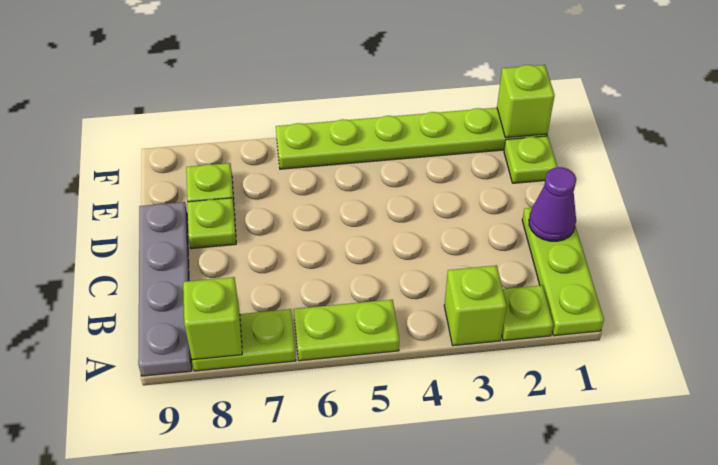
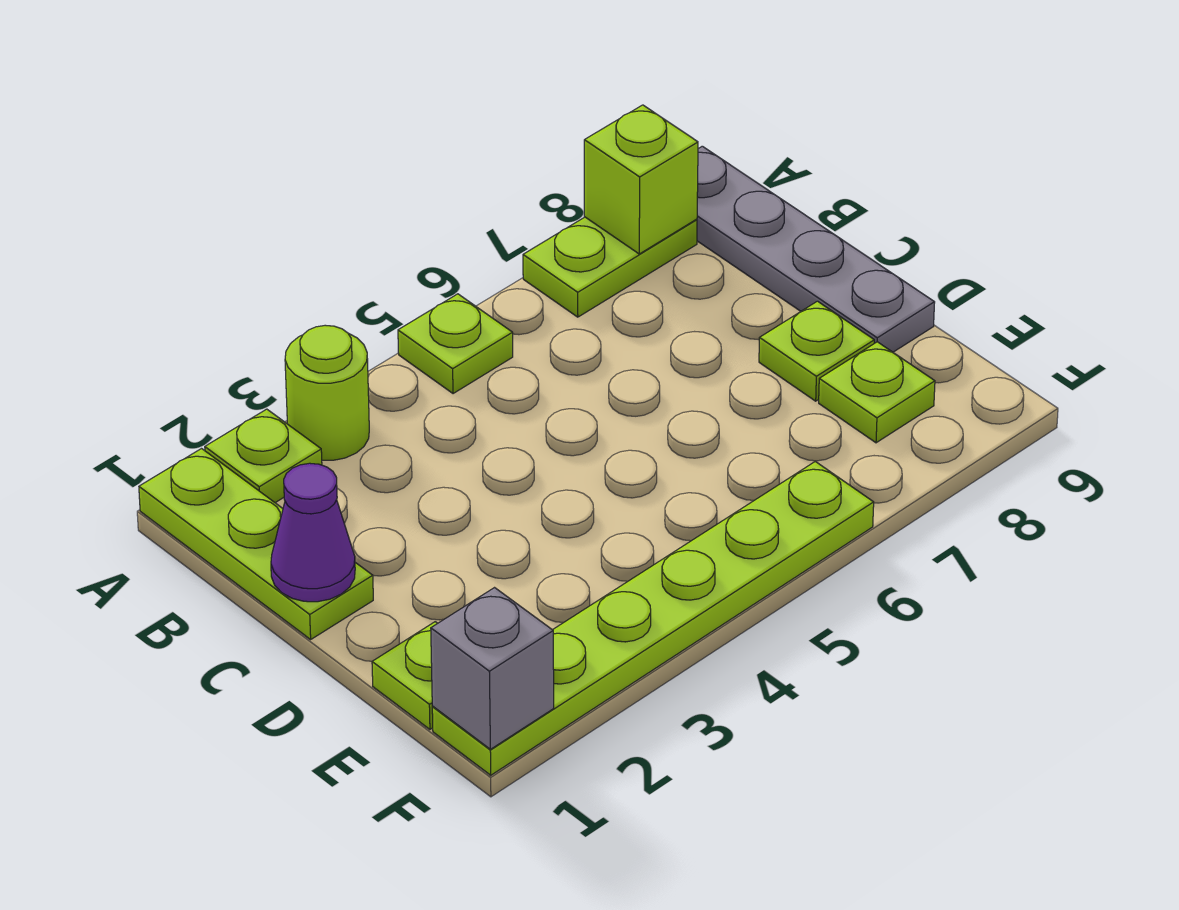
lime brick A3 level 1 -> lime round brick A3 level 1
lime plate A5:A6 level 1 -> lime plate A5 level 1
lime brick F1 level 2 -> grey brick F1 level 2

